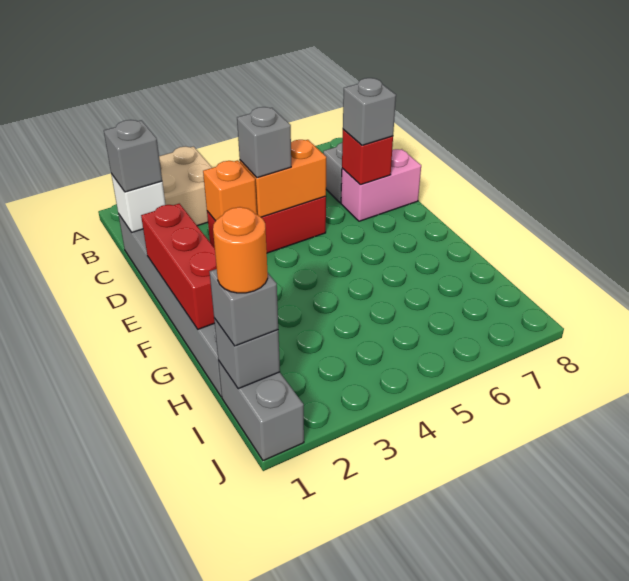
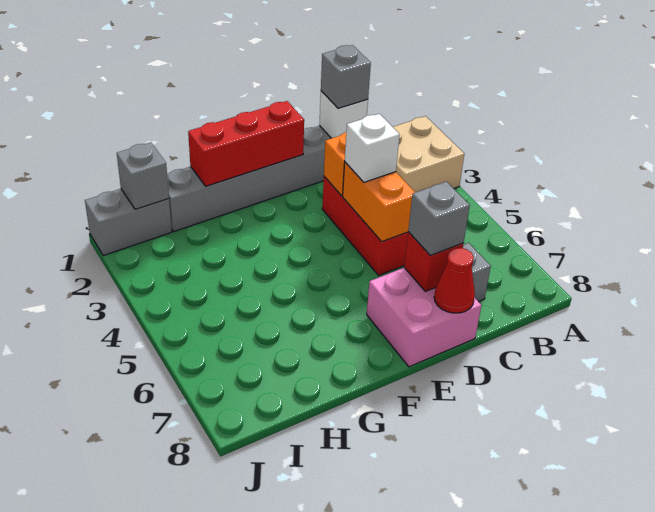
grey brick D4 level 3 -> white brick D4 level 3
pink brick D7:D8 level 1 -> pink brick D7:E8 level 1
none -> red cone D8 level 2
grey brick I1 level 3 -> none
orange round brick I1 level 4 -> none

